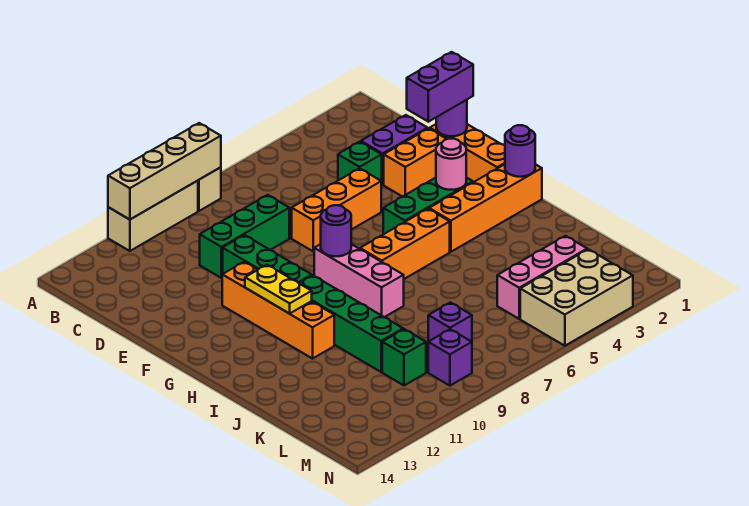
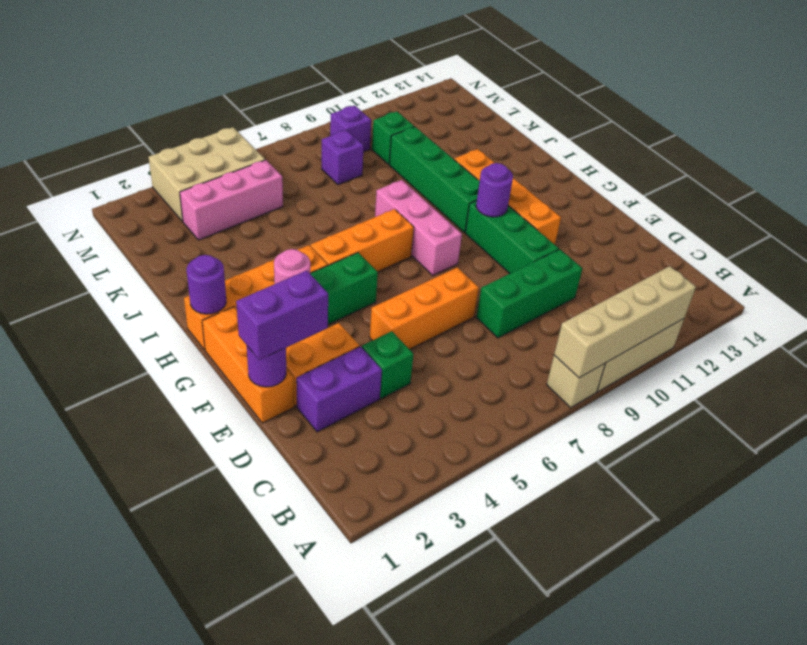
purple round brick G8 level 2 -> purple round brick G10 level 2
yellow plate G11:H11 level 2 -> none

